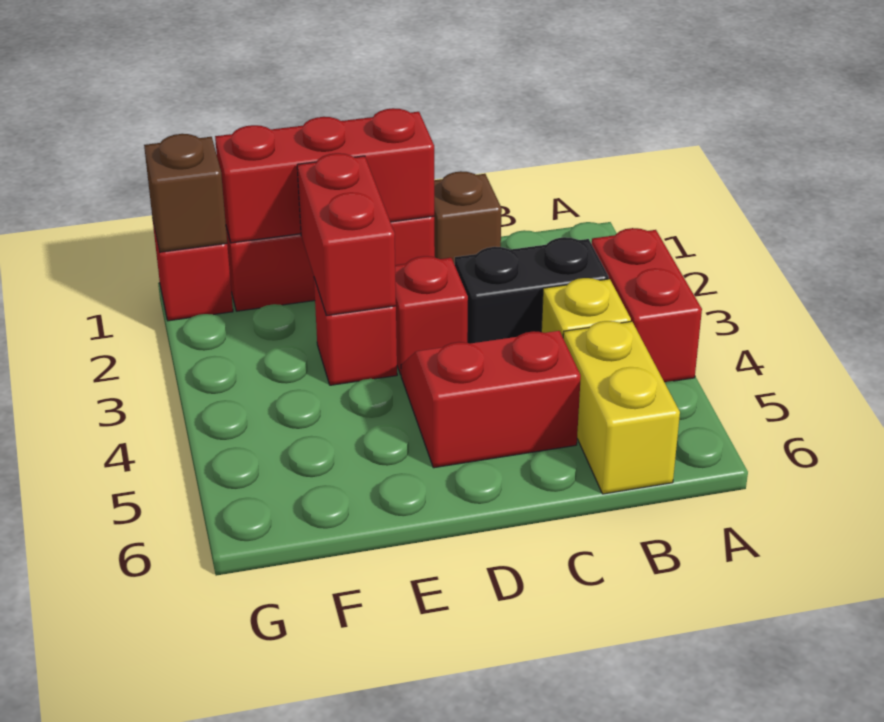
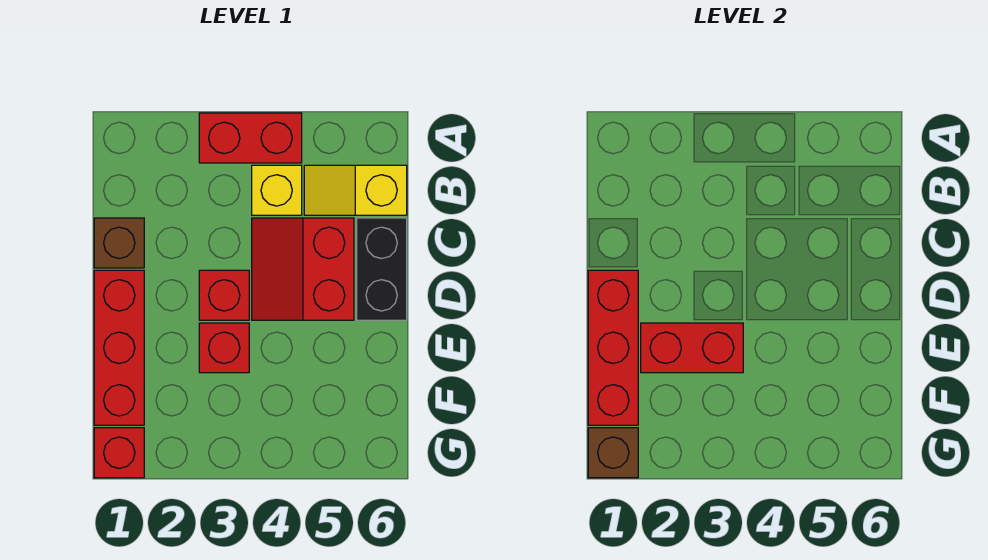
black brick B3:C3 level 1 -> black brick C6:D6 level 1
yellow brick B5:B6 level 1 -> yellow slope B5:B6 level 1 top 6

